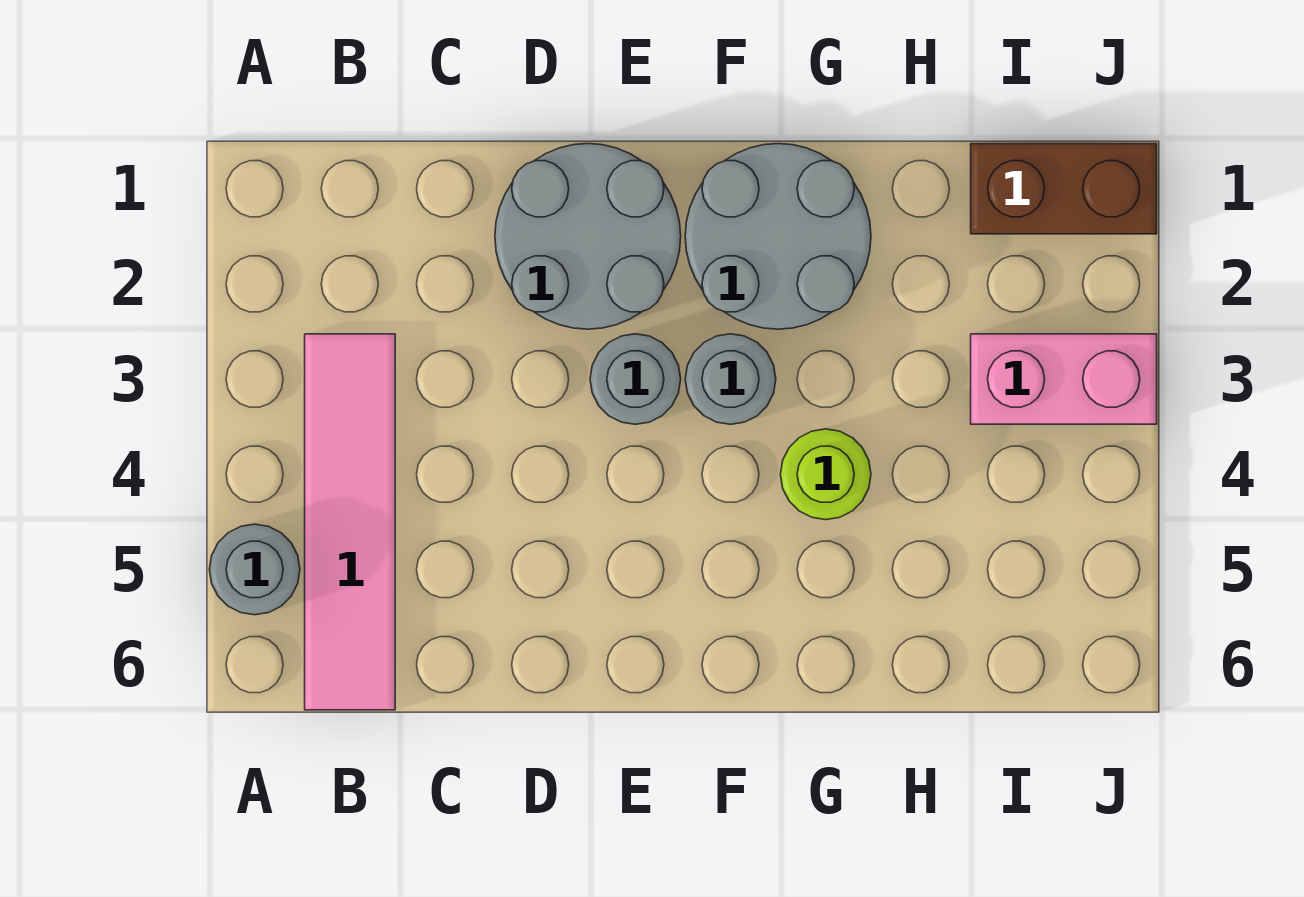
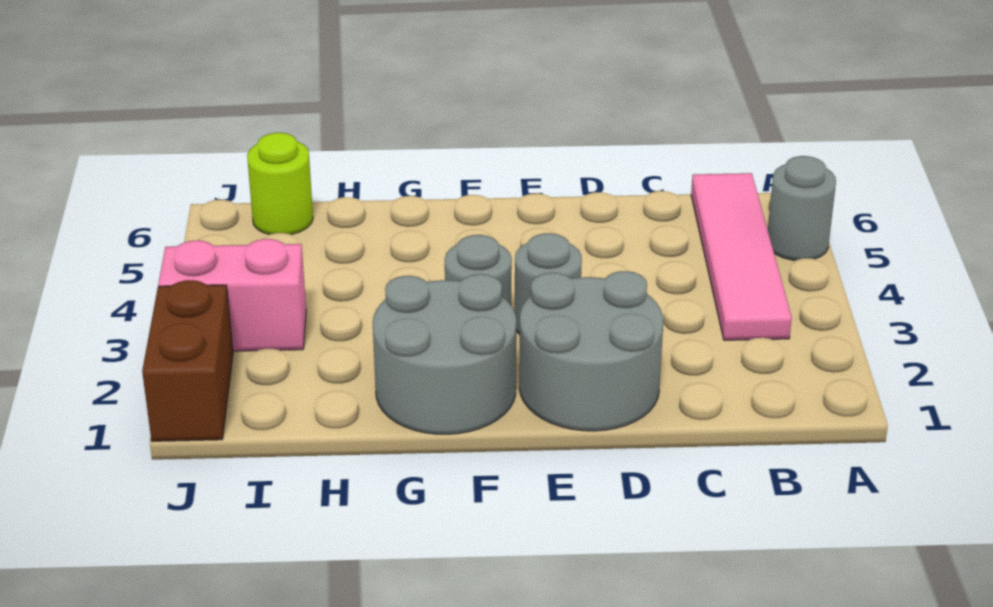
lime round brick G4 level 1 -> lime round brick I6 level 1
brown brick I1:J1 level 1 -> brown brick J1:J2 level 1

